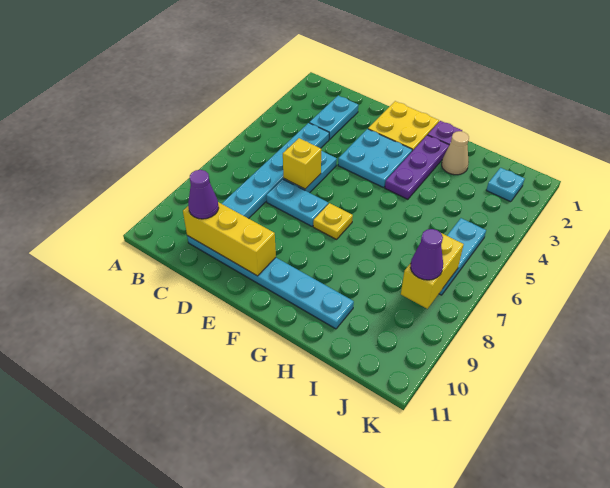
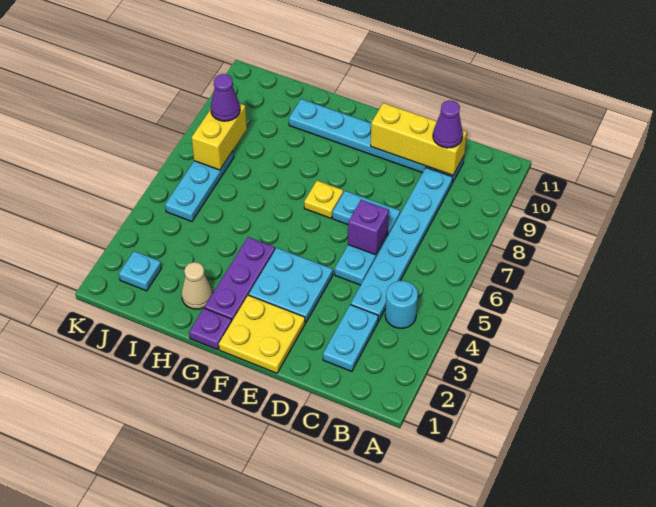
none -> cyan round brick B4 level 1
yellow brick D6 level 2 -> purple brick D6 level 2

